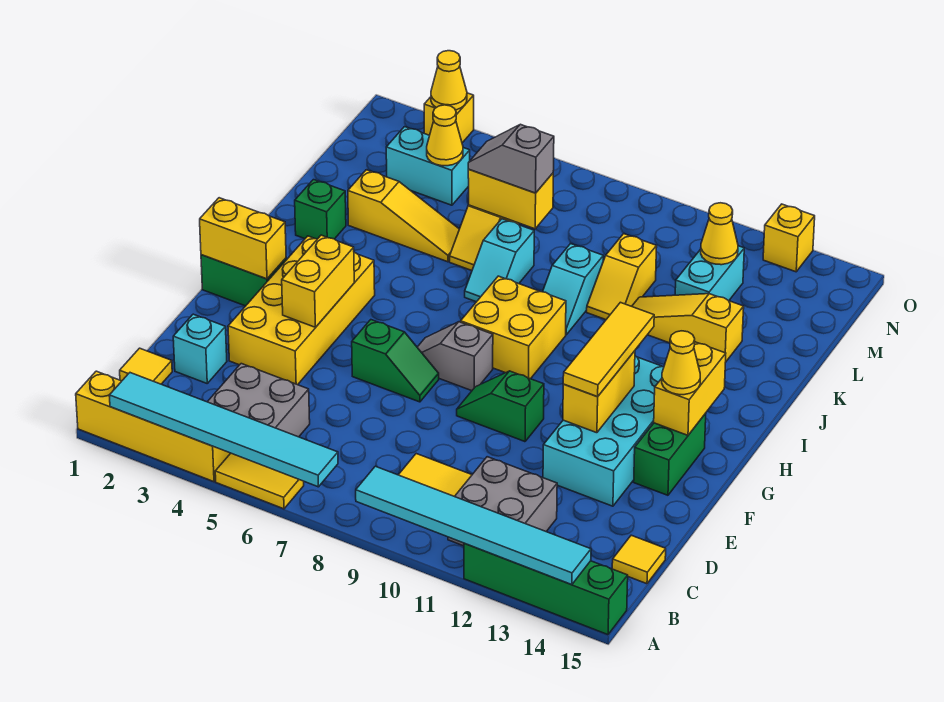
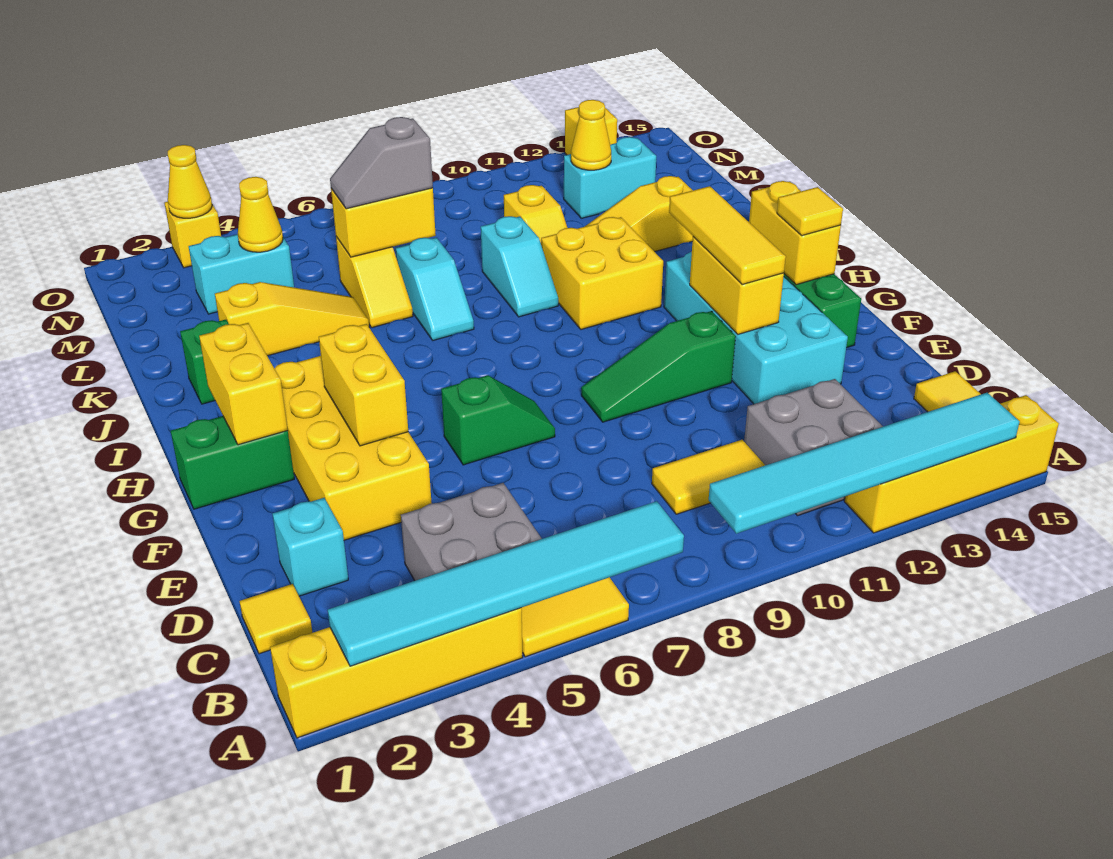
green brick A12:A15 level 1 -> yellow brick A12:A15 level 1
green slope F9:F10 level 1 top 10 -> green slope F9:F11 level 1 top 11
yellow brick G1:G2 level 2 -> yellow brick G2:H2 level 2
grey slope G7:G8 level 1 top 8 -> none
yellow cone G14 level 3 -> yellow tile G14 level 3
yellow brick H8:I9 level 1 -> yellow brick I10:J11 level 1
cyan brick L12:M12 level 1 -> cyan brick M12:M13 level 1

